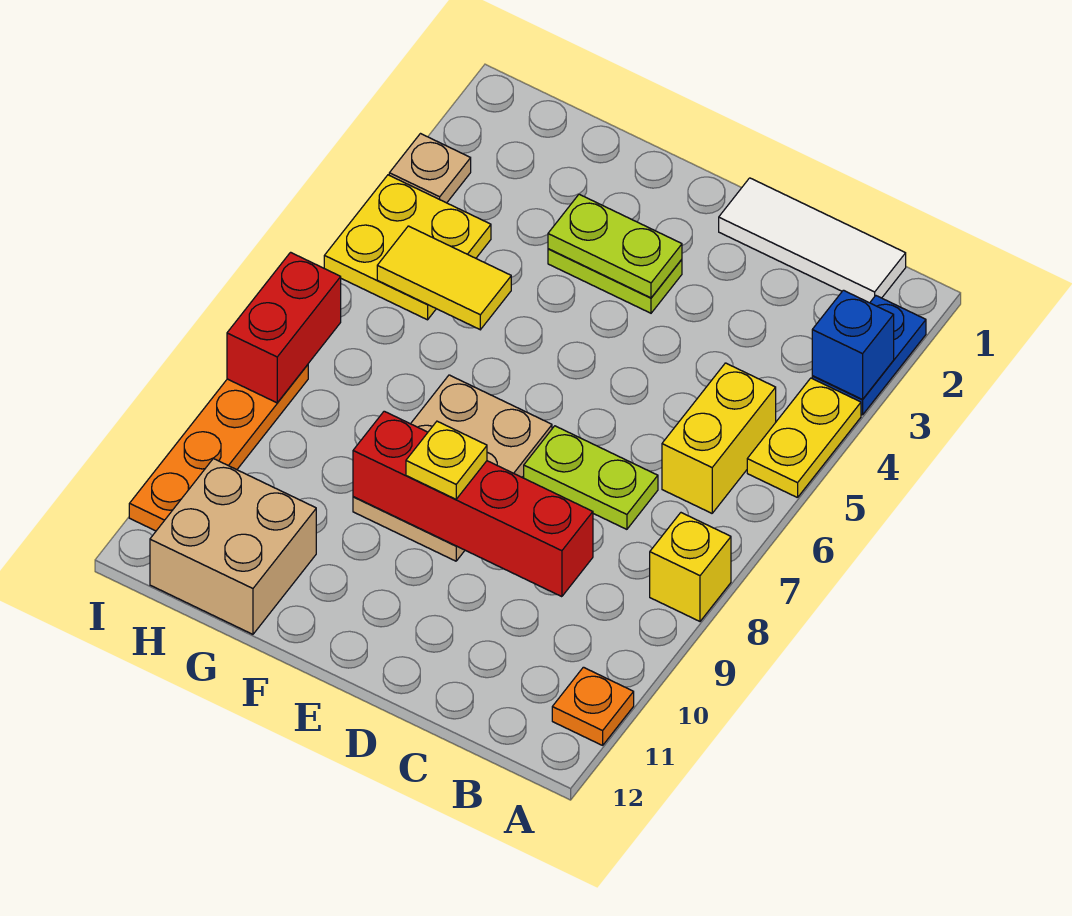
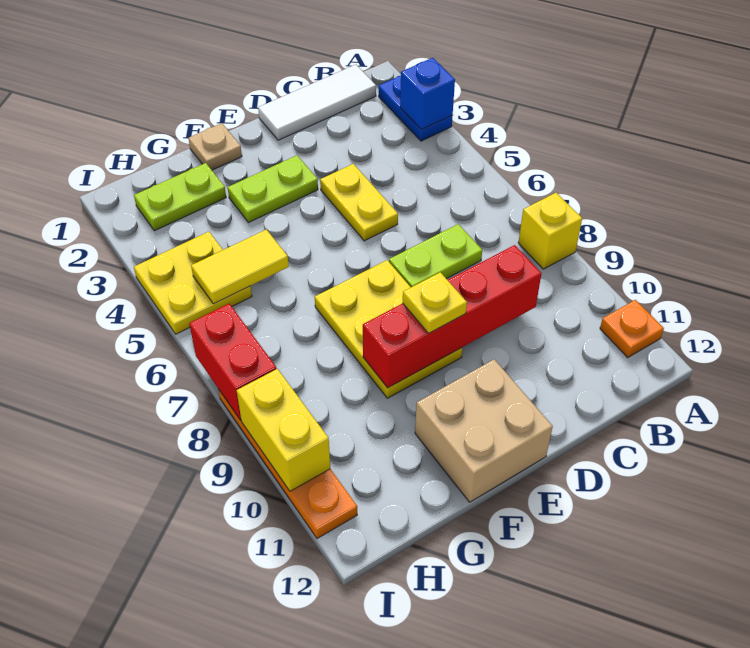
yellow plate A4:A5 level 1 -> yellow plate D4:D5 level 1
yellow brick B5:B6 level 1 -> yellow brick I9:I10 level 2
lime plate E3:F3 level 2 -> lime plate G2:H2 level 1
tan plate E7:F9 level 1 -> yellow plate E7:F9 level 1
tan brick G11:H12 level 1 -> tan brick E11:F12 level 1
tan plate I3 level 1 -> tan plate F1 level 1

